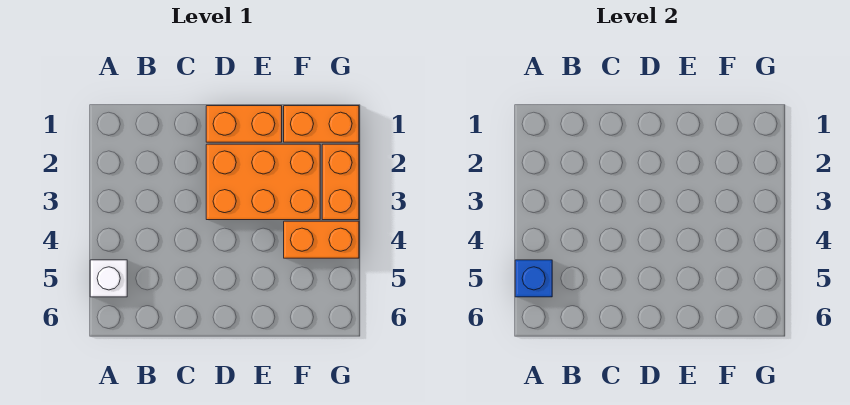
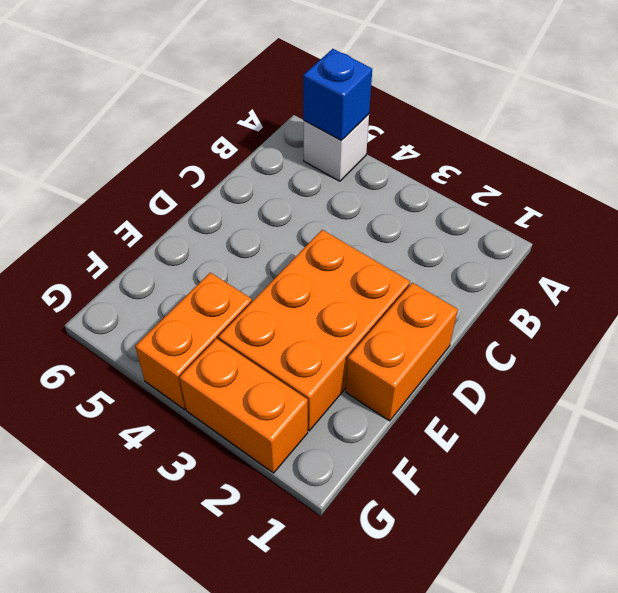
orange brick F1:G1 level 1 -> none

